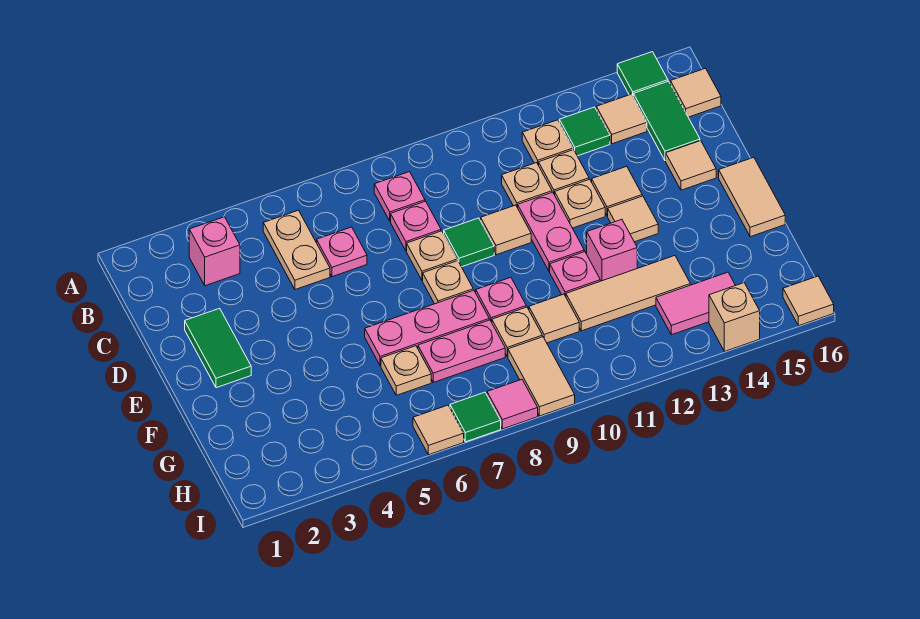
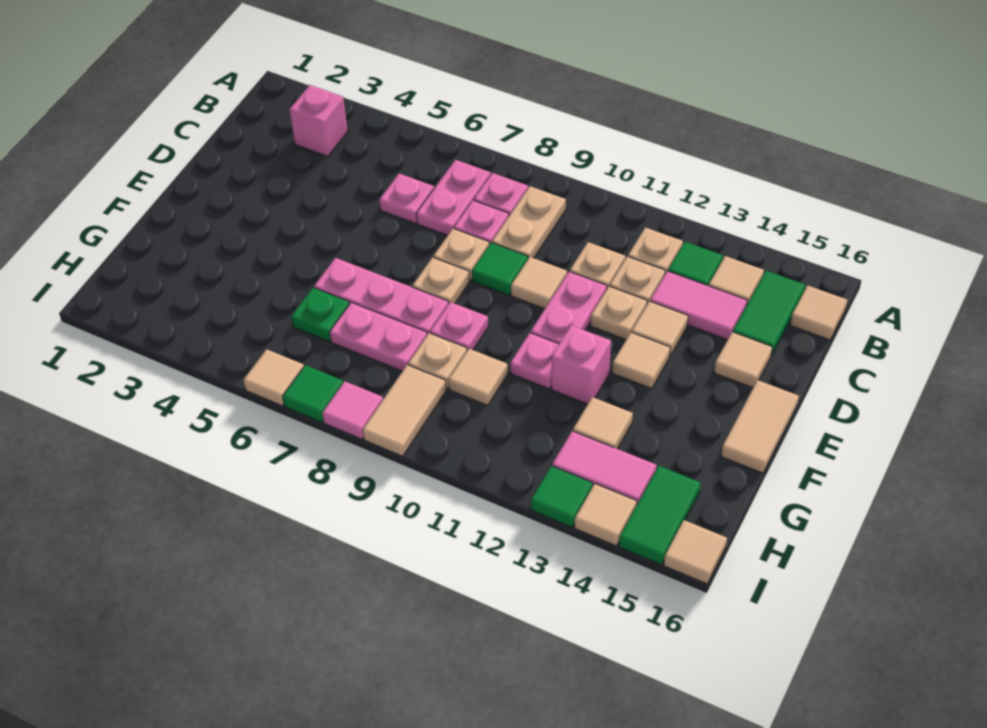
green tile A15 level 1 -> green tile I13 level 1
tan plate B5:C5 level 1 -> tan plate B9:C9 level 1
none -> pink plate B7:C7 level 1
none -> pink tile C13:C14 level 1
green tile D2:E2 level 1 -> green tile H15:I15 level 1
tan plate G6 level 1 -> green plate G6 level 1
tan tile G11:G13 level 1 -> tan tile G13 level 1
tan brick I14 level 1 -> tan tile I14 level 1

